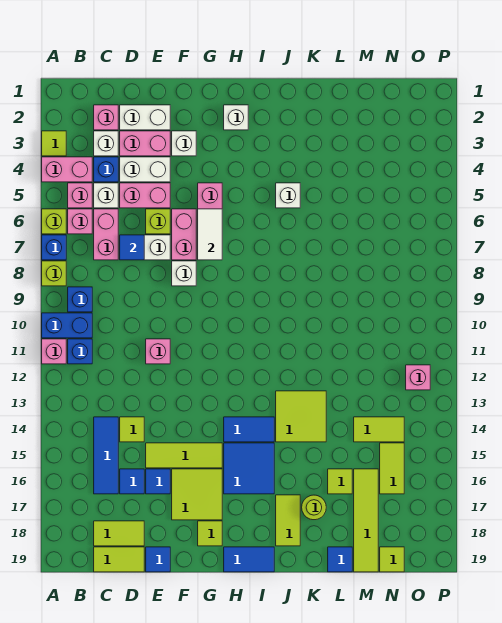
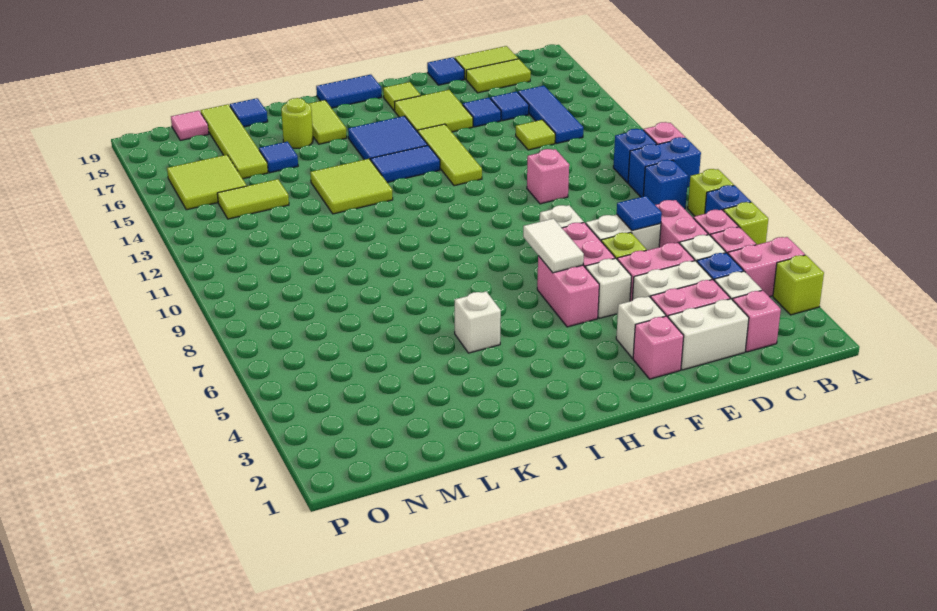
lime tile A3 level 1 -> lime brick A3 level 1
lime tile E15:G15 level 1 -> lime tile G13:G15 level 1
white brick H2 level 1 -> white brick F5 level 1
lime tile L16 level 1 -> blue tile L16 level 1
lime tile N15:N16 level 1 -> lime tile N15:O16 level 1
lime tile N19 level 1 -> pink tile N19 level 1
pink brick O12 level 1 -> pink brick F2 level 1

